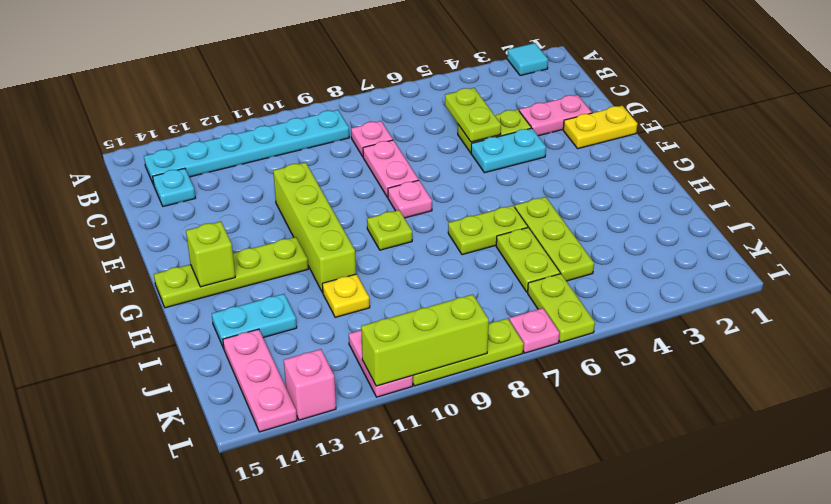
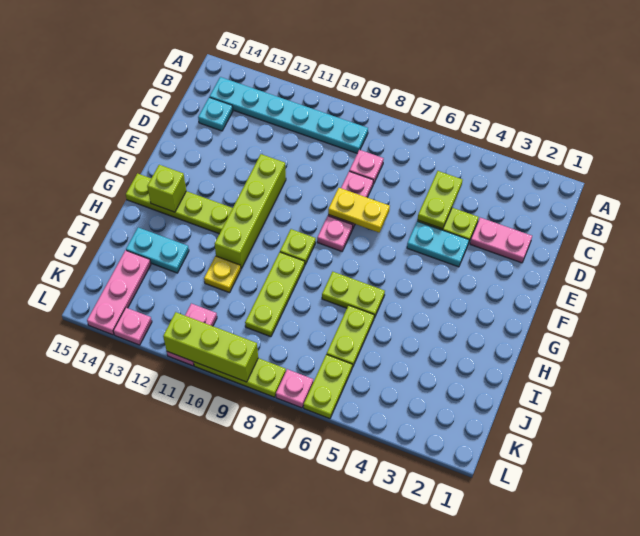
cyan tile A2 level 1 -> none
yellow plate E1:E2 level 1 -> yellow plate E7:E8 level 2
lime plate H5:J5 level 1 -> lime plate H9:J9 level 1
pink brick L13 level 1 -> pink plate L13 level 1

